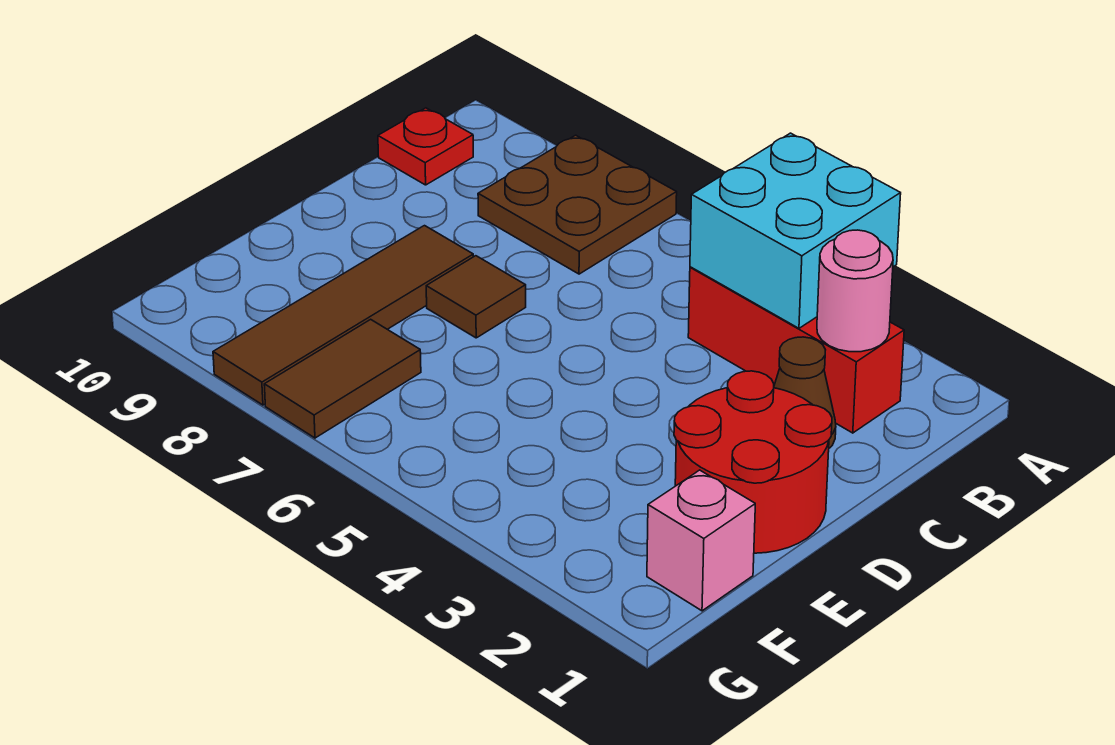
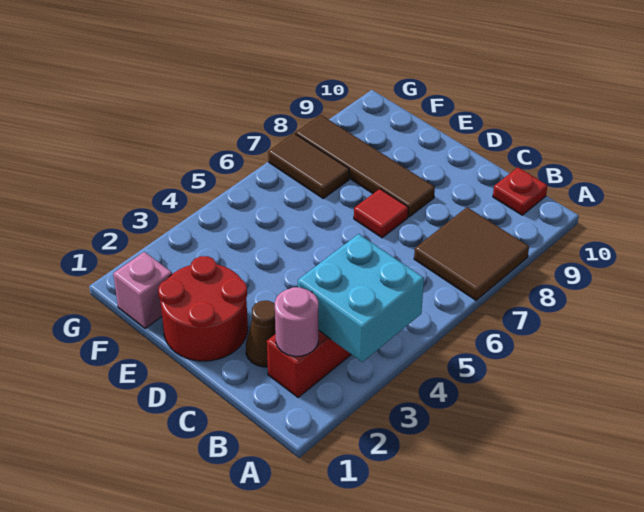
brown plate A7:B8 level 1 -> brown tile A7:B8 level 1
brown tile D7 level 1 -> red tile D7 level 1

